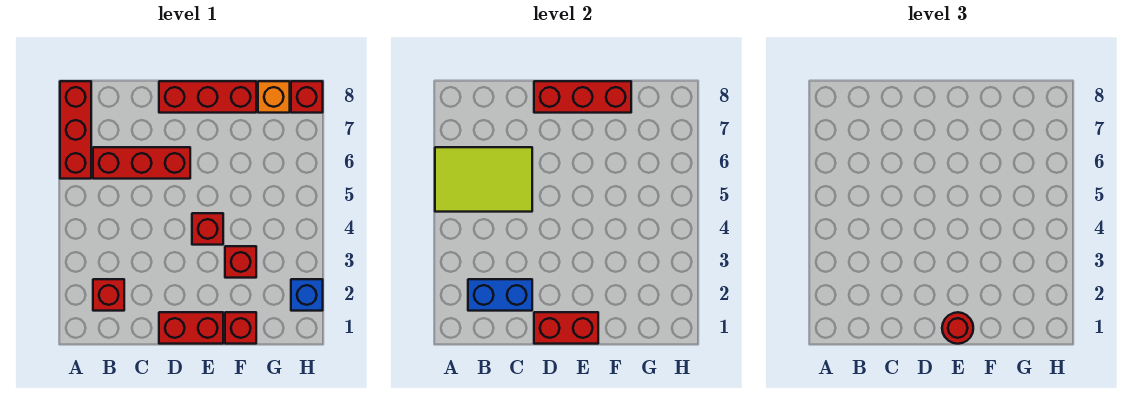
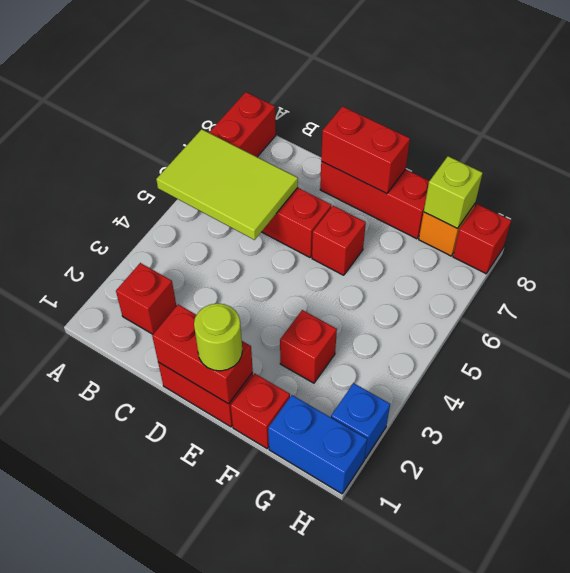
blue brick B2:C2 level 2 -> blue brick G1:H1 level 1
red brick D8:F8 level 2 -> red brick D8:E8 level 2
red round brick E1 level 3 -> lime round brick E1 level 3
red brick E4 level 1 -> red brick E6 level 1
none -> lime brick G8 level 2

